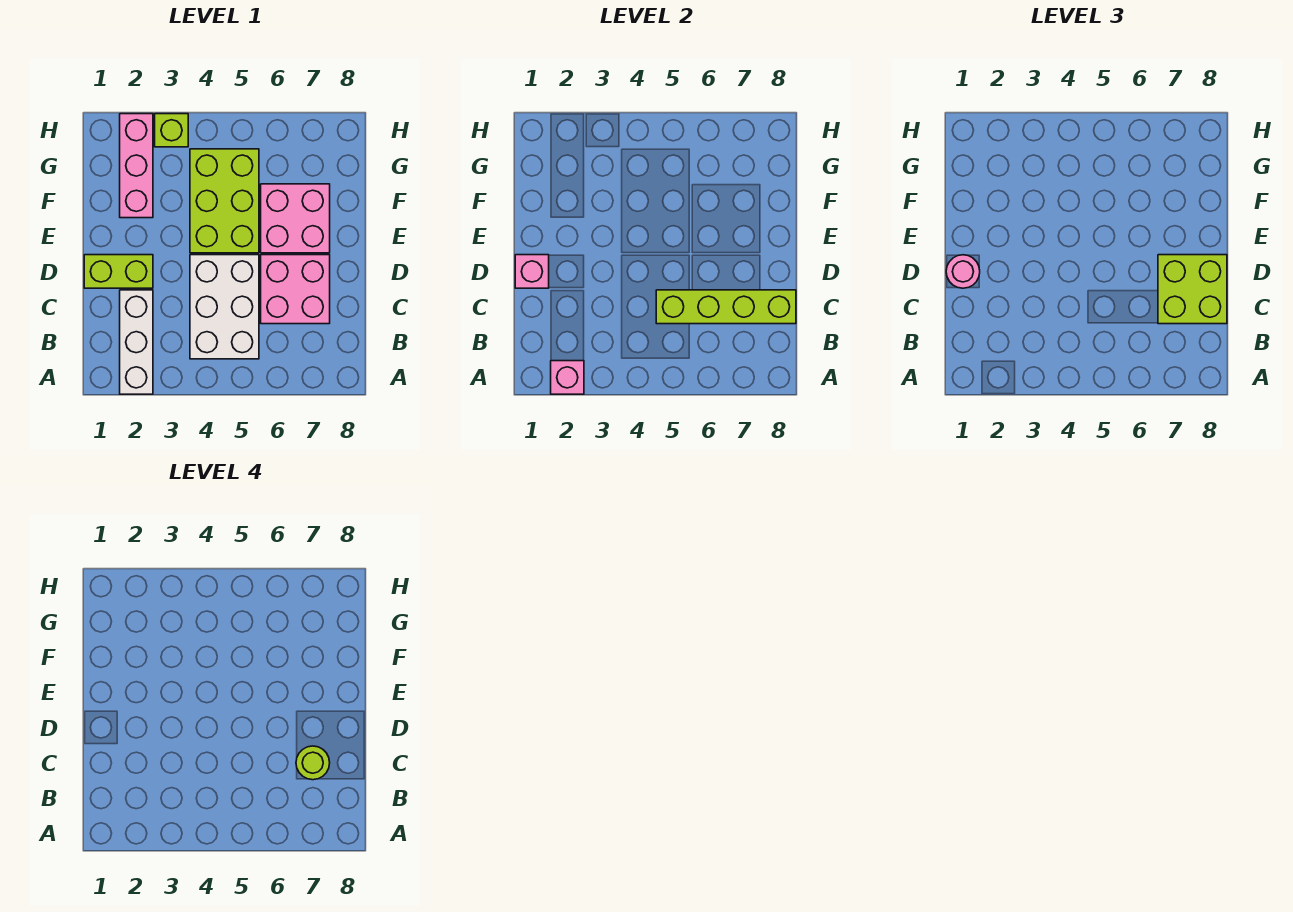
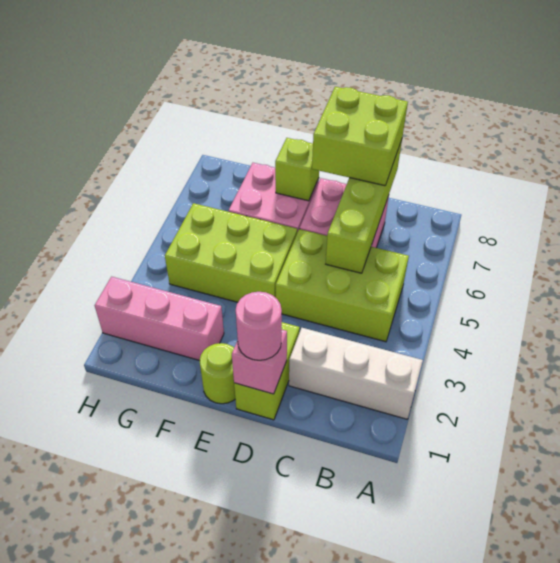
pink brick A2 level 2 -> none
white brick B4:D5 level 1 -> lime brick B4:D5 level 1
lime round brick C7 level 4 -> lime round brick E1 level 1
lime brick H3 level 1 -> lime brick E7 level 2

